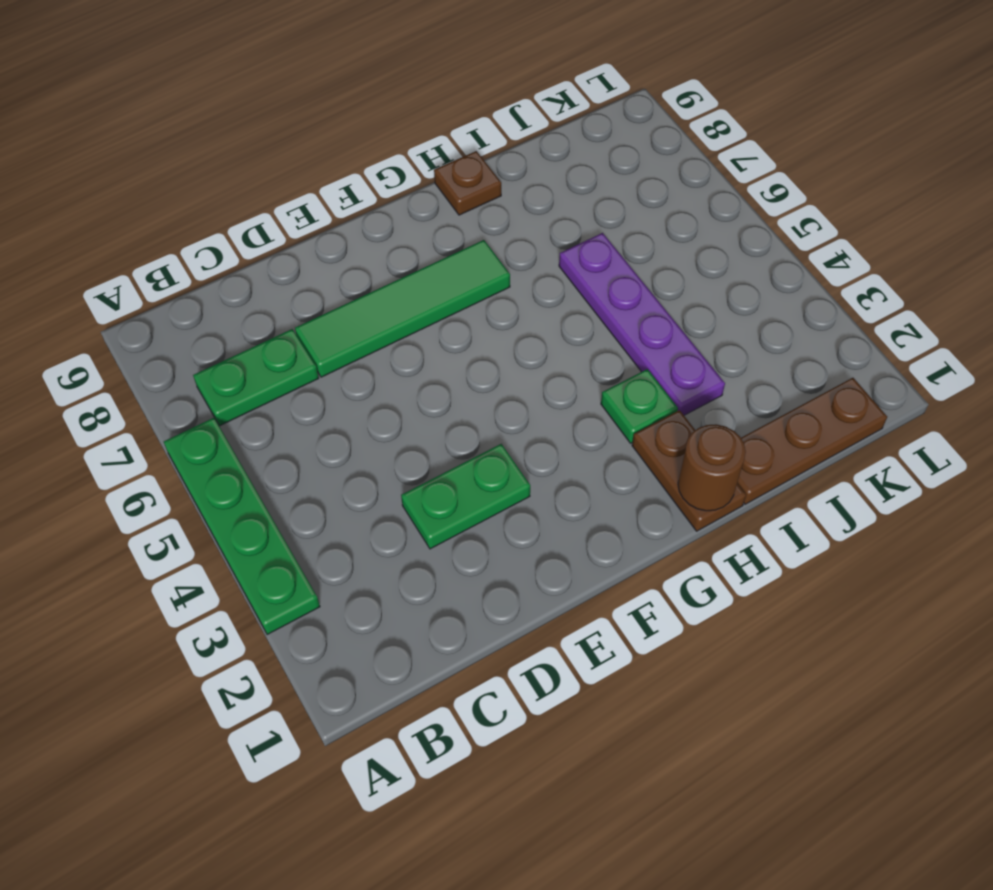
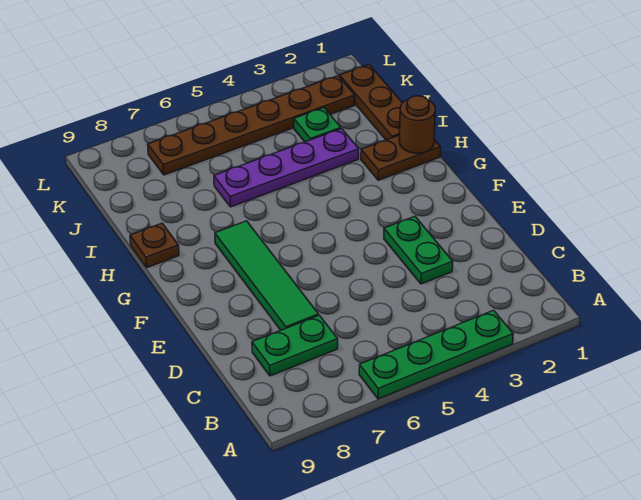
green plate B7:C7 level 1 -> green plate C7:C8 level 1
green plate H3 level 1 -> green plate J3 level 1
none -> brown plate K2:K7 level 1

